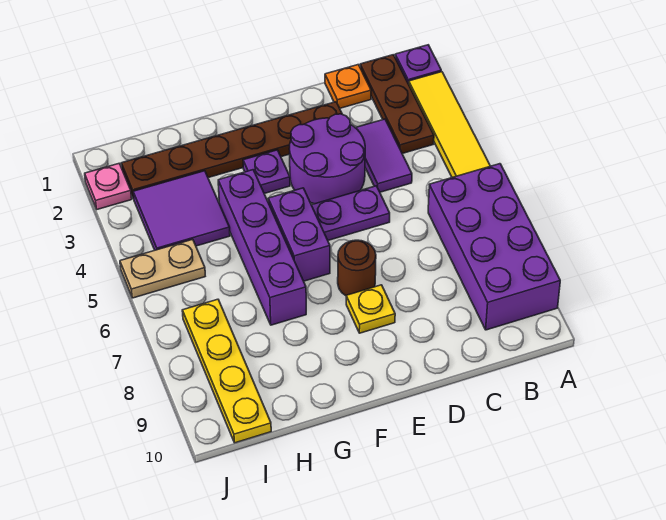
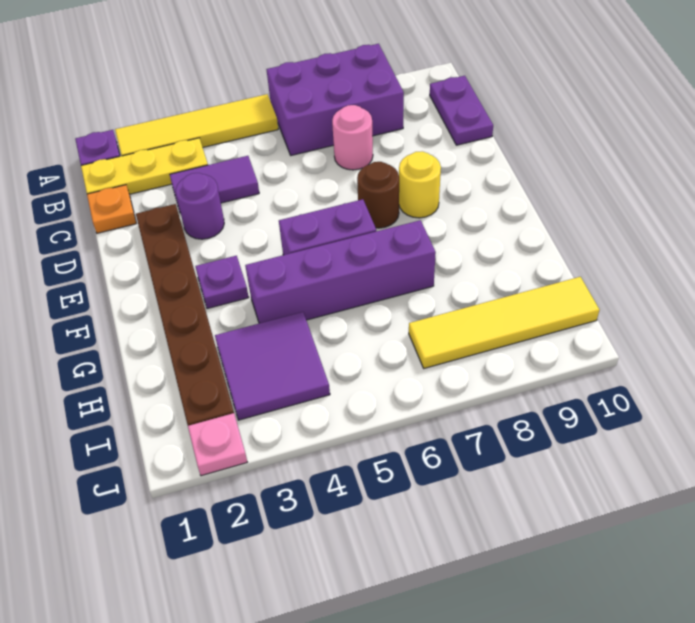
purple brick A6:B9 level 1 -> purple brick A6:B8 level 1
brown plate B1:B3 level 1 -> yellow plate B1:B3 level 1
none -> pink round brick C7 level 1
purple round brick D3:E4 level 1 -> purple round brick D3 level 1
purple plate D5:E5 level 1 -> purple plate B10:C10 level 1
yellow plate E8 level 1 -> yellow round brick E8 level 1
tan plate I5:J5 level 1 -> none
yellow plate I7:I10 level 1 -> yellow tile I7:I10 level 1

